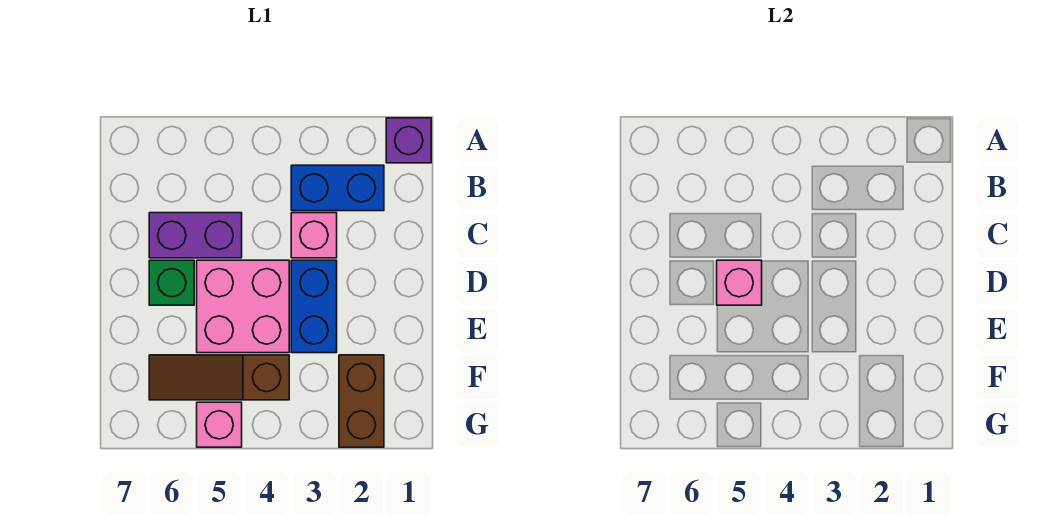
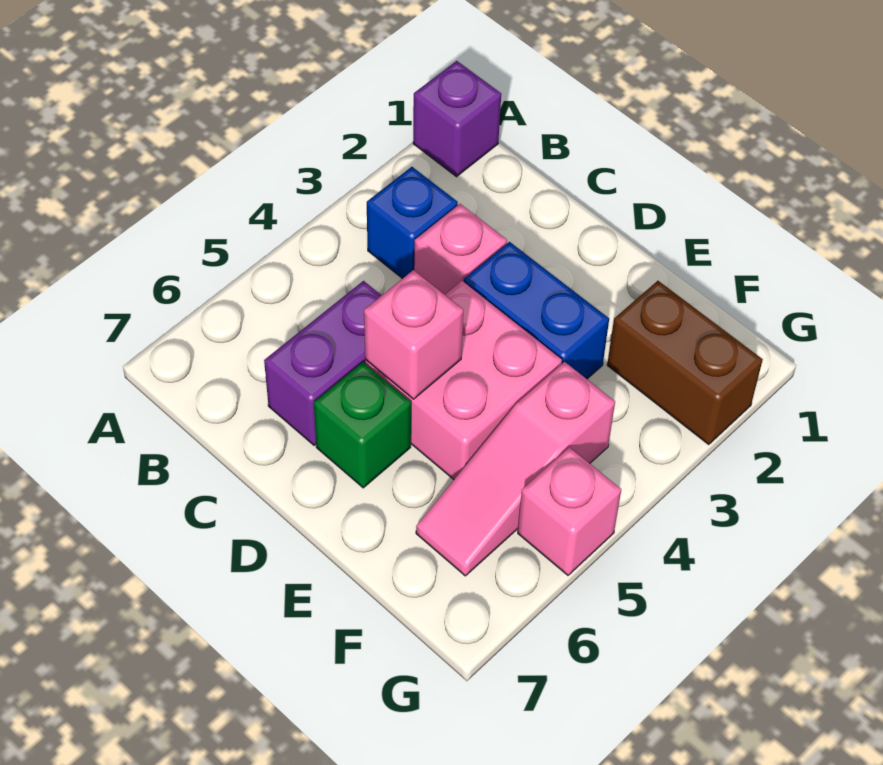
blue brick B2:B3 level 1 -> blue brick B3 level 1
brown slope F4:F6 level 1 top 4 -> pink slope F4:F6 level 1 top 4

